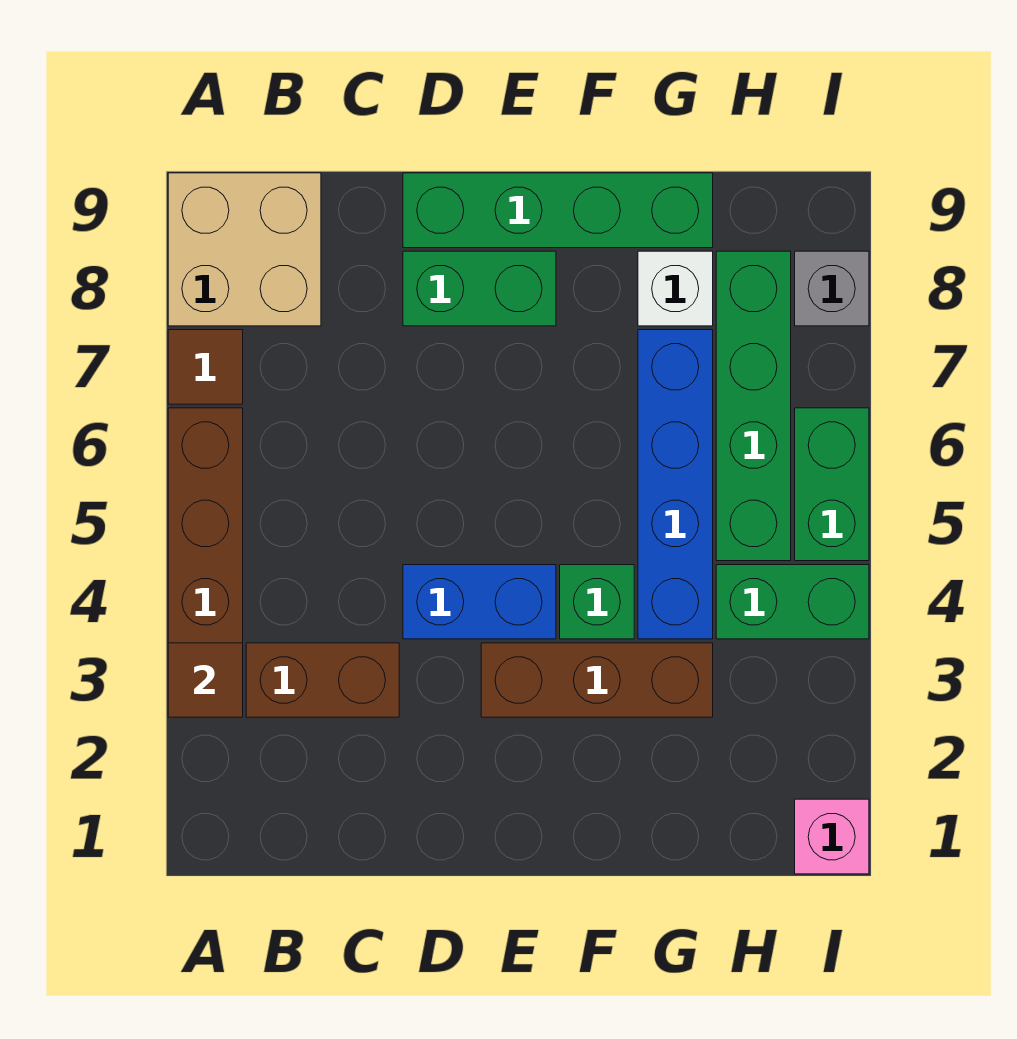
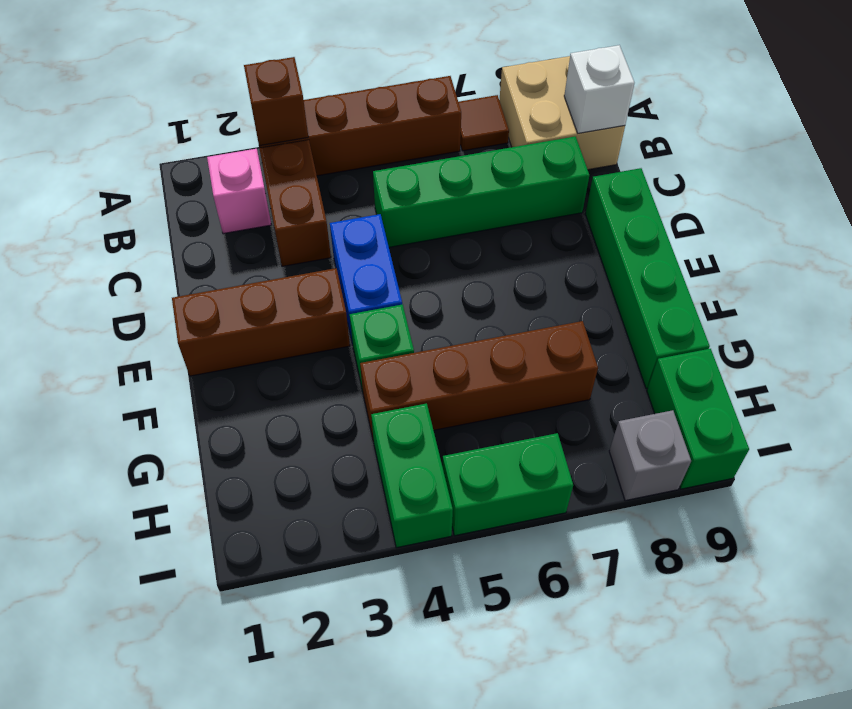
brown tile A3 level 2 -> brown brick A3 level 2
green brick D8:E8 level 1 -> green brick H9:I9 level 1
brown brick E3:G3 level 1 -> brown brick E1:E3 level 1
blue brick G4:G7 level 1 -> brown brick G4:G7 level 1
white brick G8 level 1 -> white brick B9 level 2
green brick H5:H8 level 1 -> green brick C5:C8 level 1
pink brick I1 level 1 -> pink brick B2 level 1

